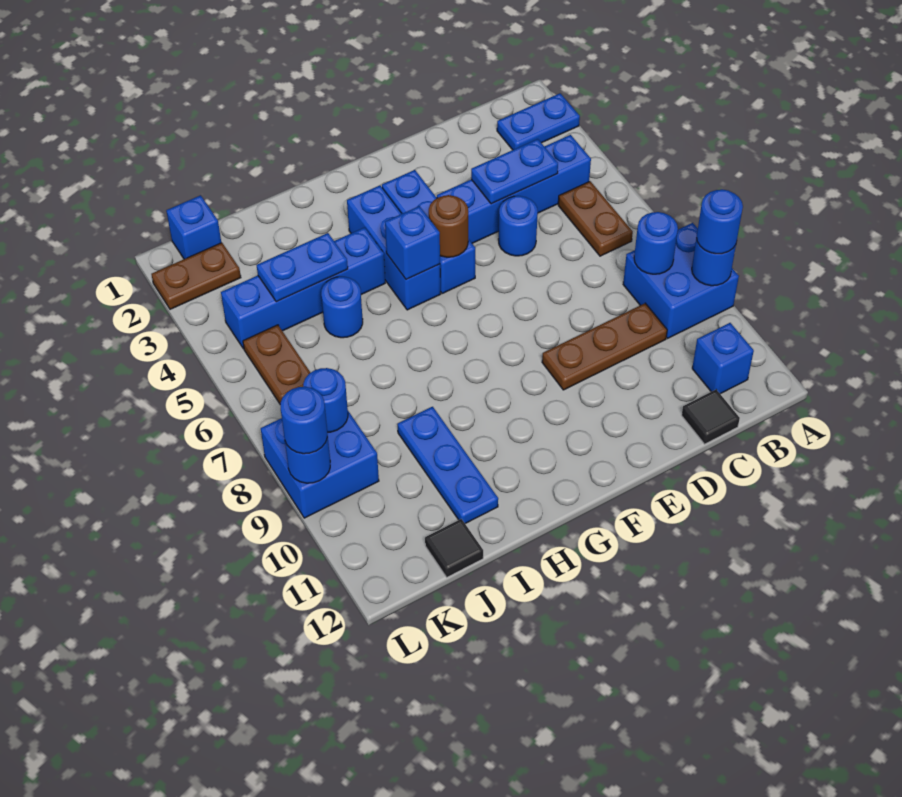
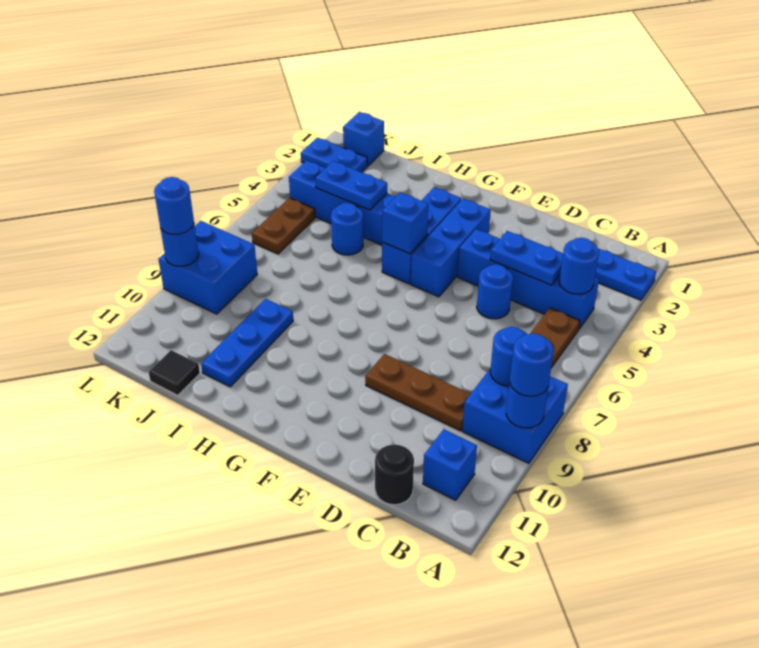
black tile C12 level 1 -> black round brick C12 level 1
brown round brick F5 level 2 -> none
brown plate K2:L2 level 1 -> blue plate K2:L2 level 1
blue round brick K8 level 2 -> blue round brick B4 level 2

